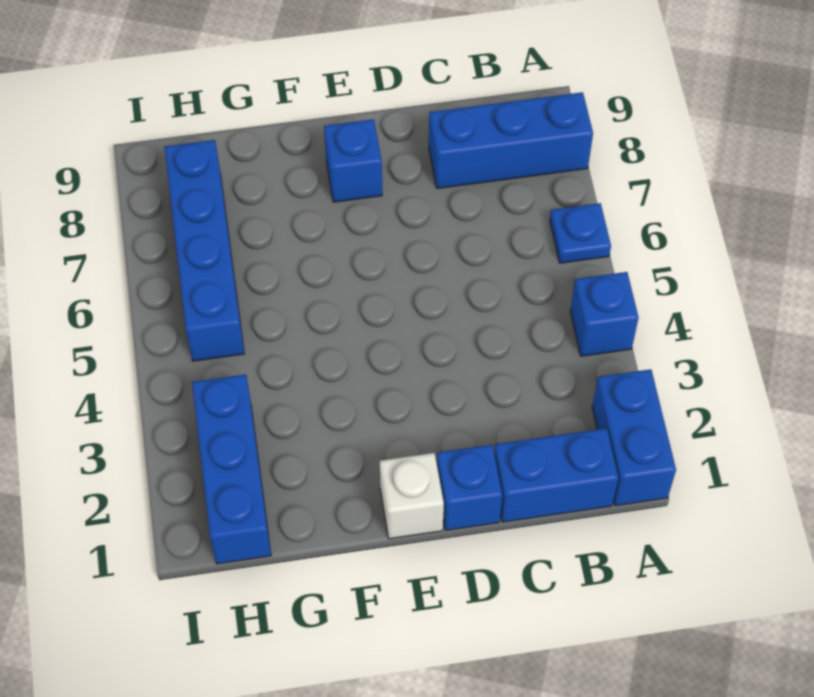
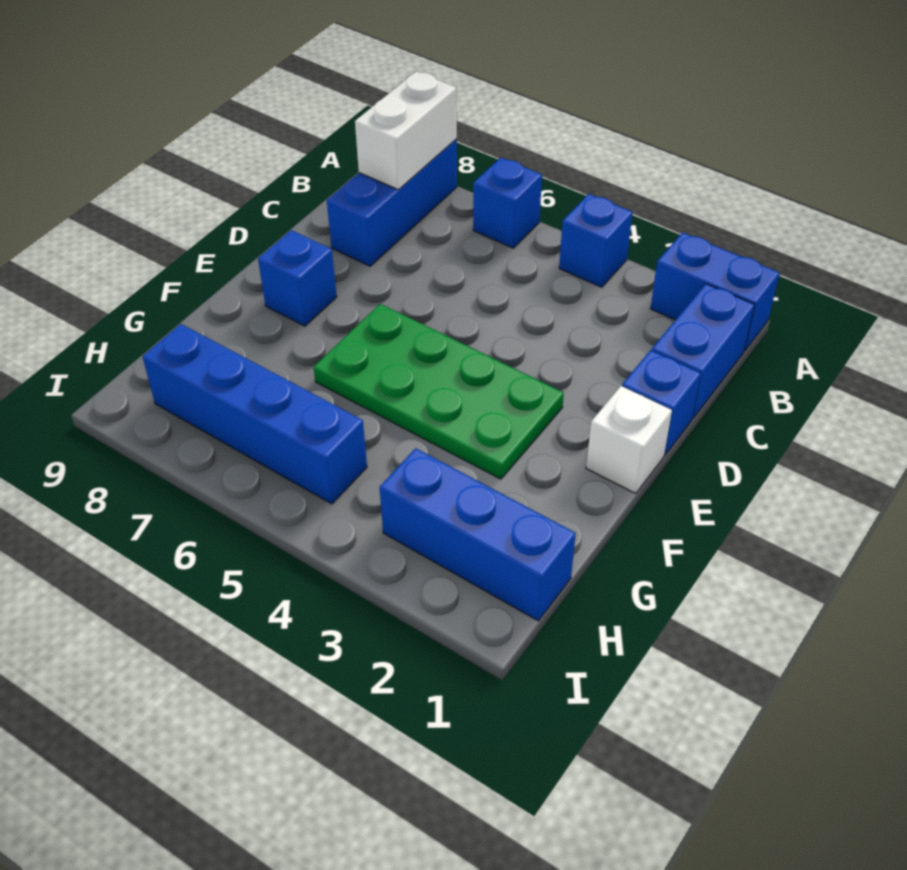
blue plate A6 level 1 -> blue brick A6 level 1
none -> white brick A8:B8 level 2
none -> green plate E3:F6 level 1

